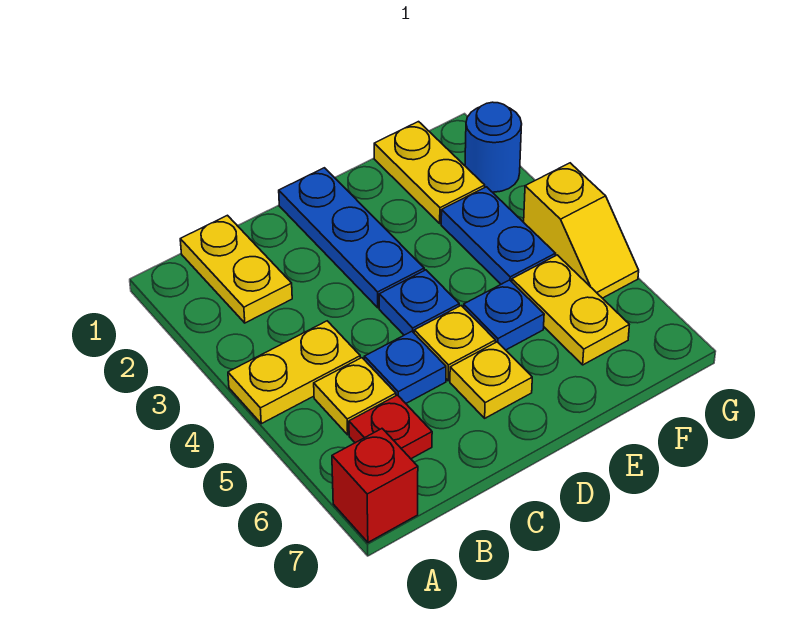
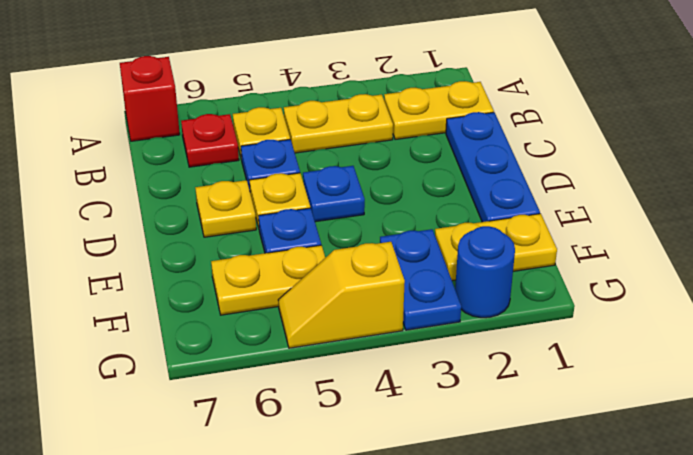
yellow plate A4:B4 level 1 -> yellow plate B3:B4 level 1
blue plate D1:D3 level 1 -> blue plate C1:E1 level 1
blue plate F3:F4 level 1 -> blue plate F3:G3 level 1

